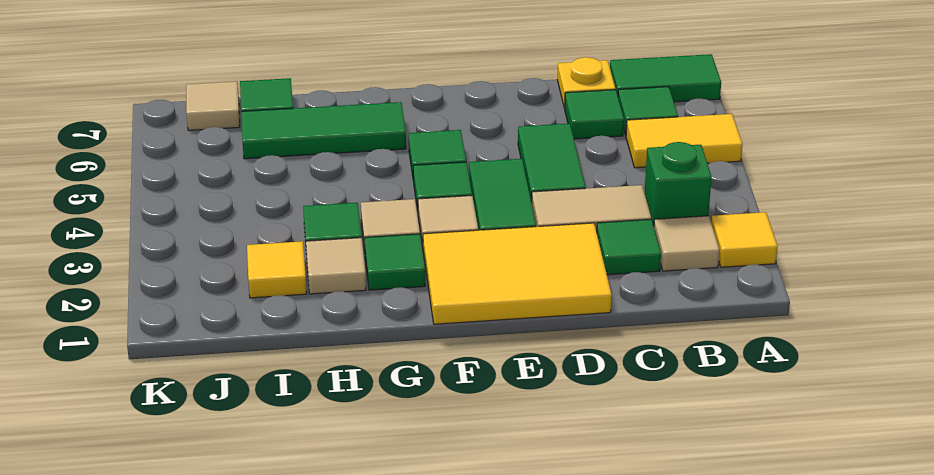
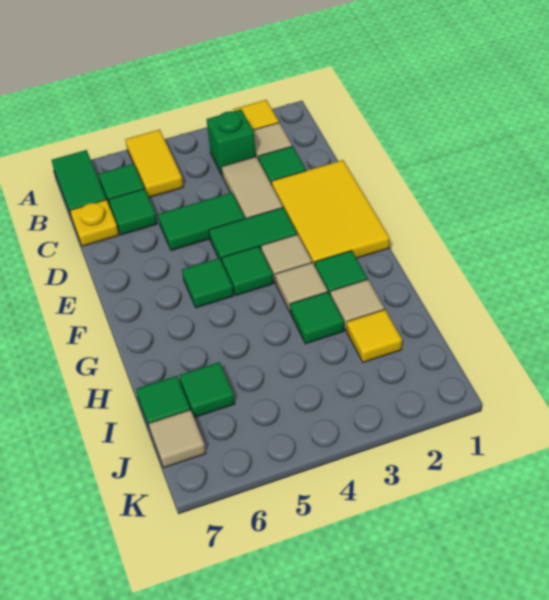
green tile G6:I6 level 1 -> green tile I6 level 1

